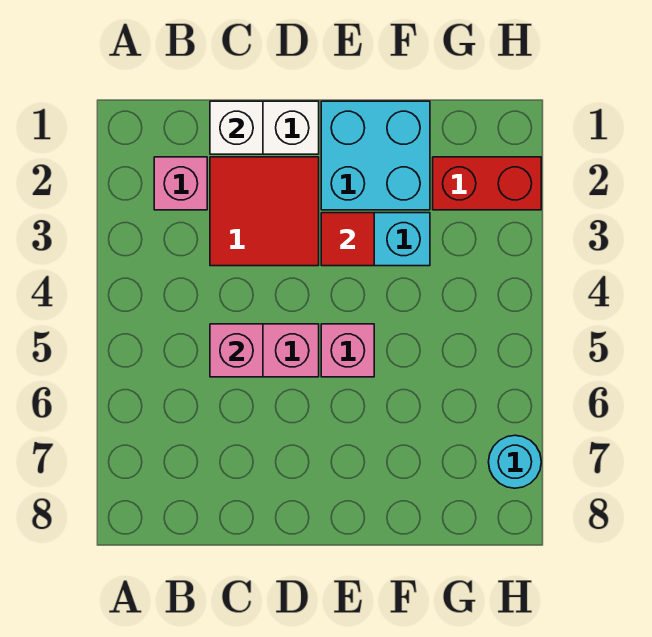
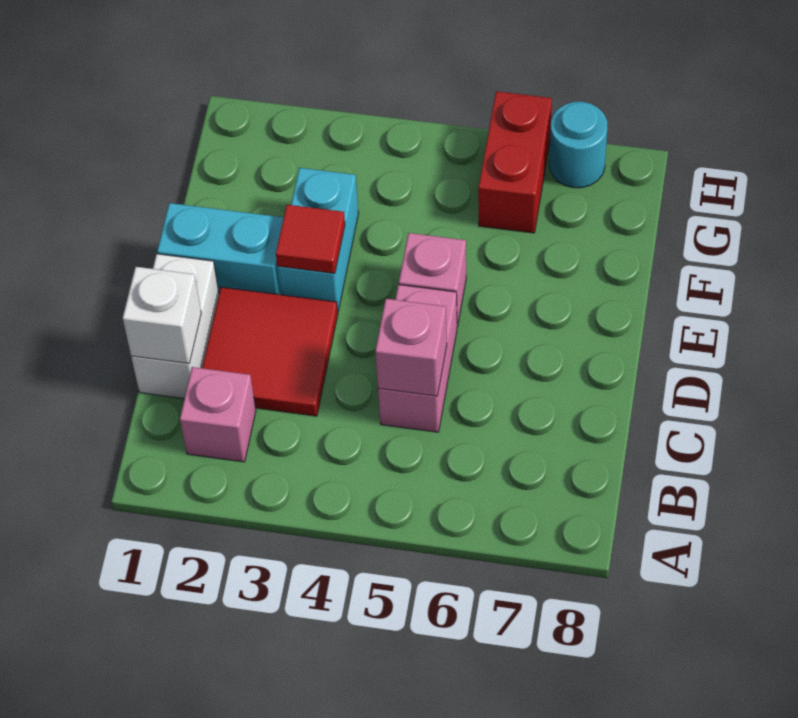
cyan brick E1:F2 level 1 -> cyan brick E1:E2 level 1
red brick G2:H2 level 1 -> red brick G6:H6 level 1

